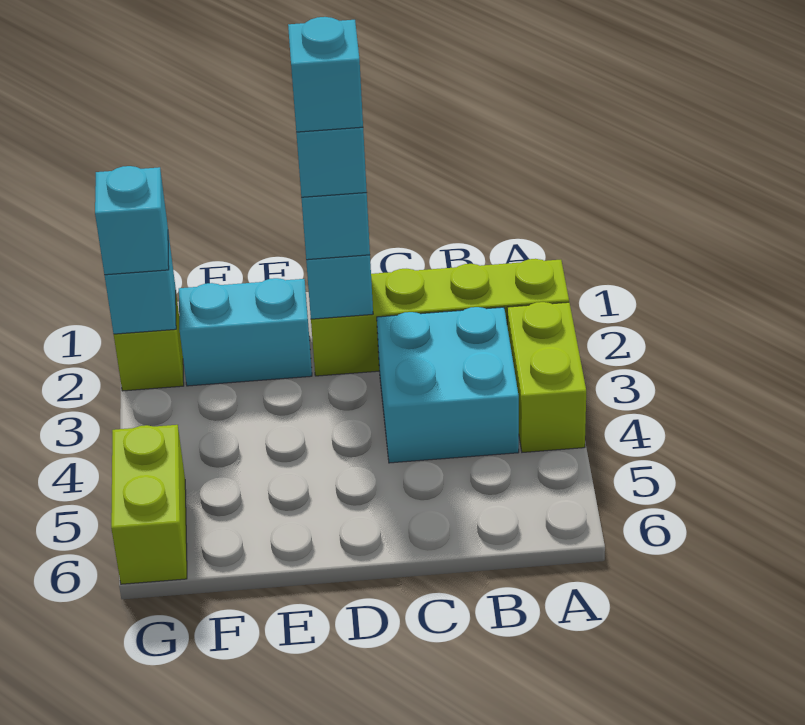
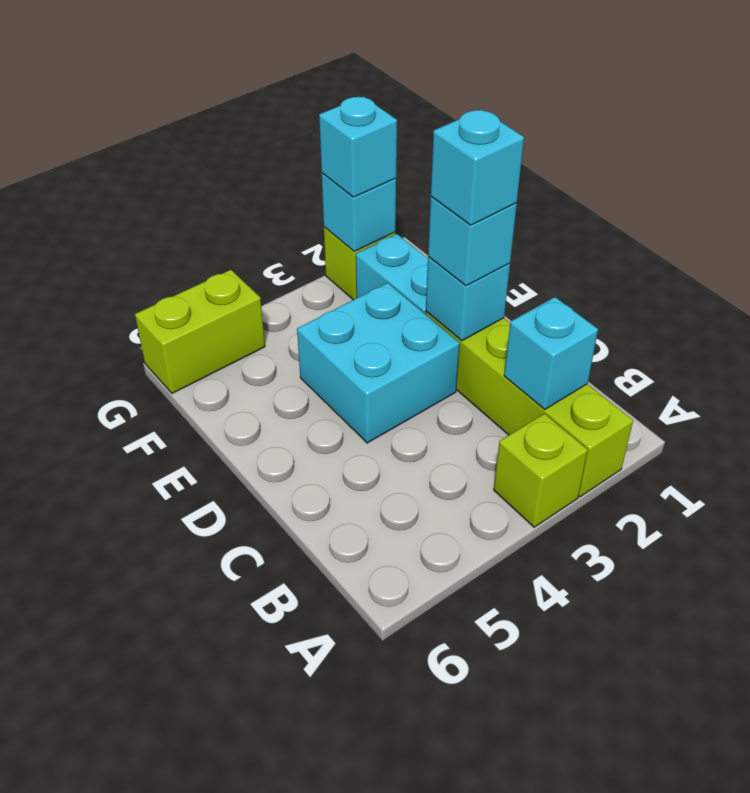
lime brick A3:A4 level 1 -> lime brick A3 level 1
cyan brick B3:C4 level 1 -> cyan brick D3:E4 level 1
cyan brick D2 level 5 -> cyan brick B2 level 2

